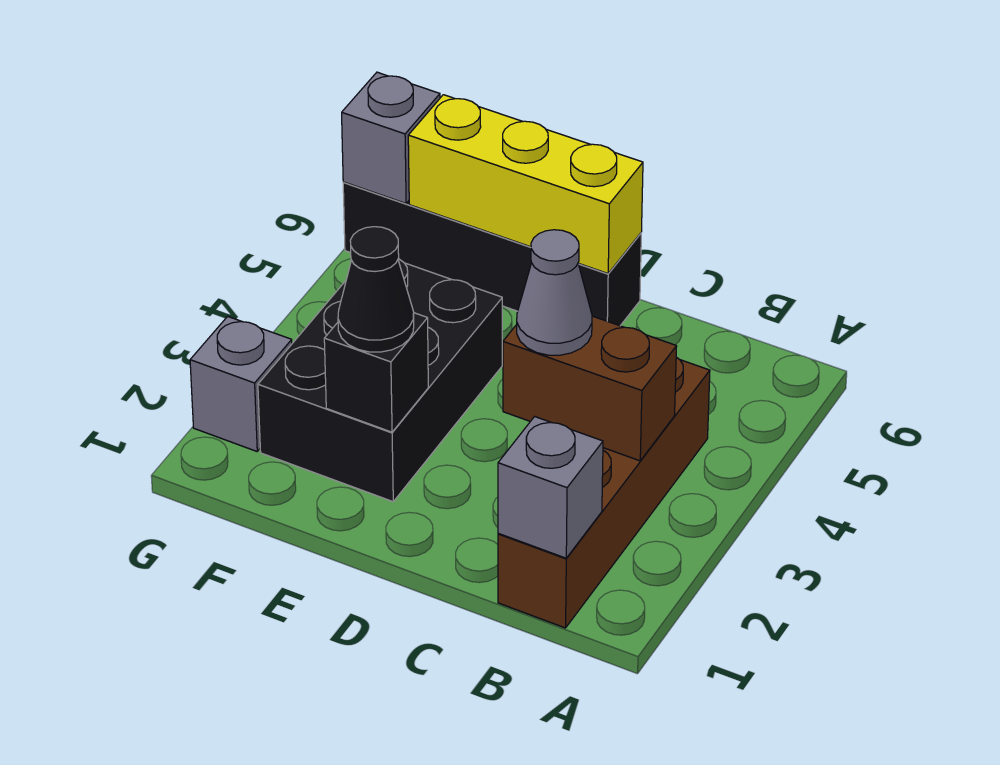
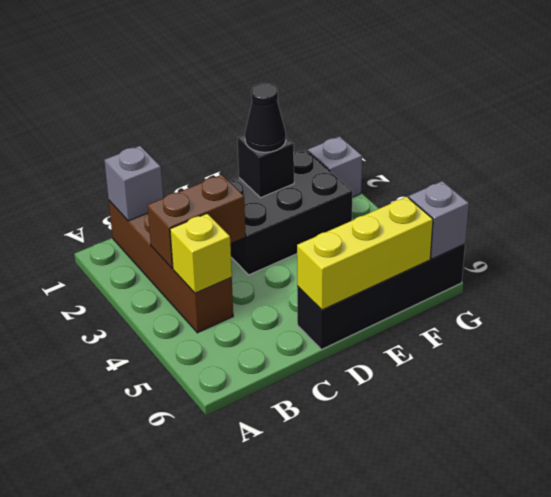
none -> yellow brick B4 level 2
grey cone C3 level 3 -> none
black brick E2:F4 level 1 -> black brick D2:F3 level 1

